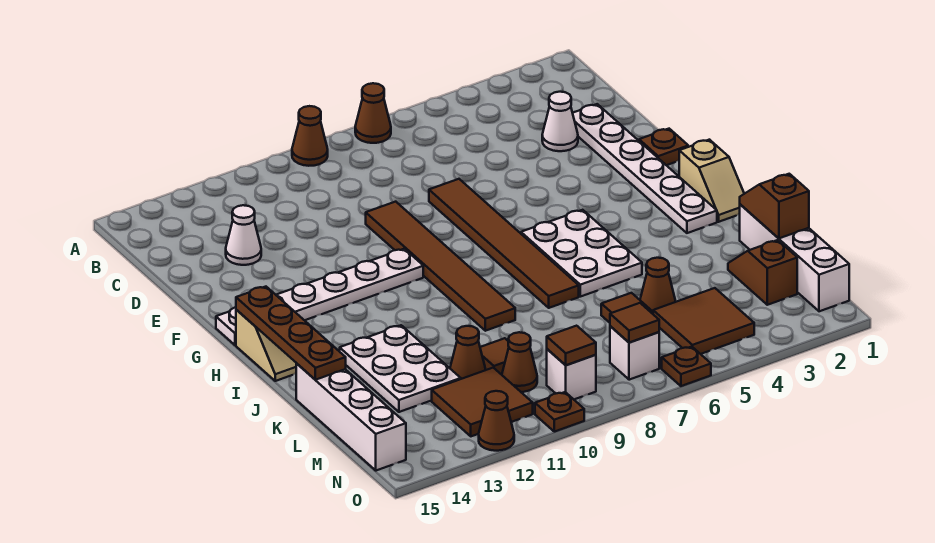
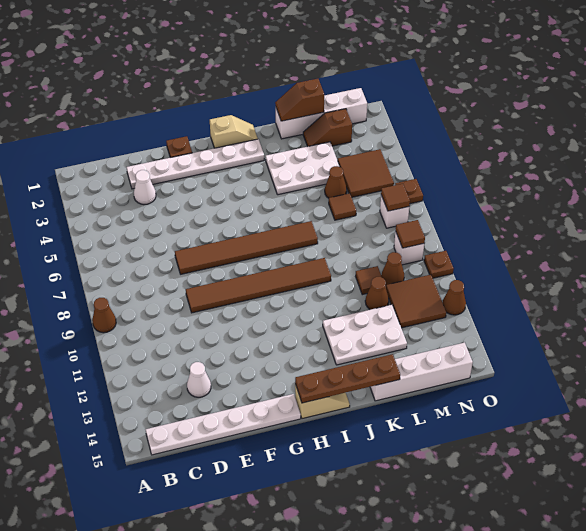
brown cone A7 level 1 -> none
white plate G10:G15 level 1 -> white plate B15:G15 level 1
white plate H5:J6 level 1 -> white plate J3:L4 level 1

